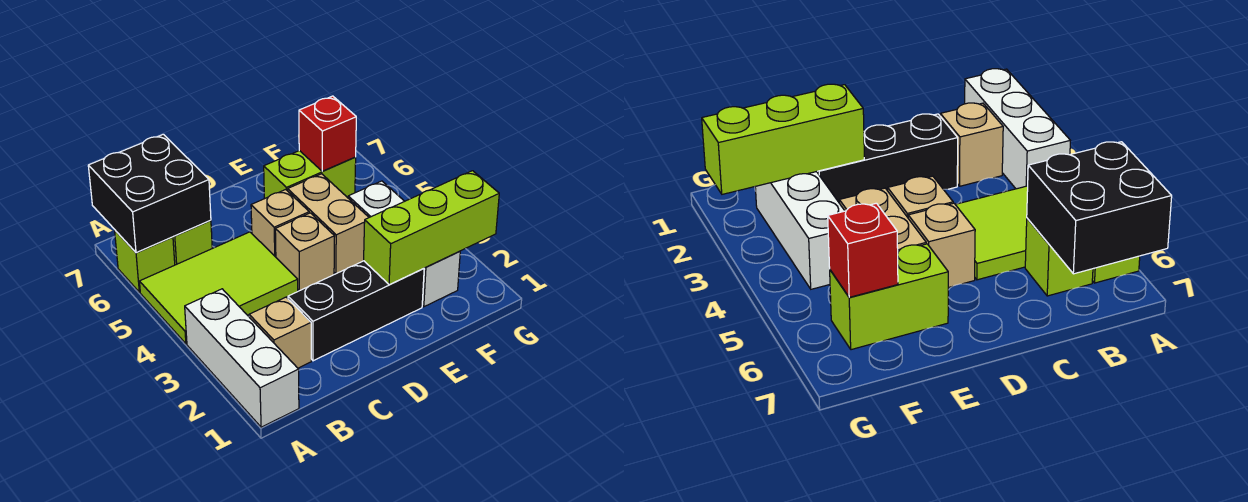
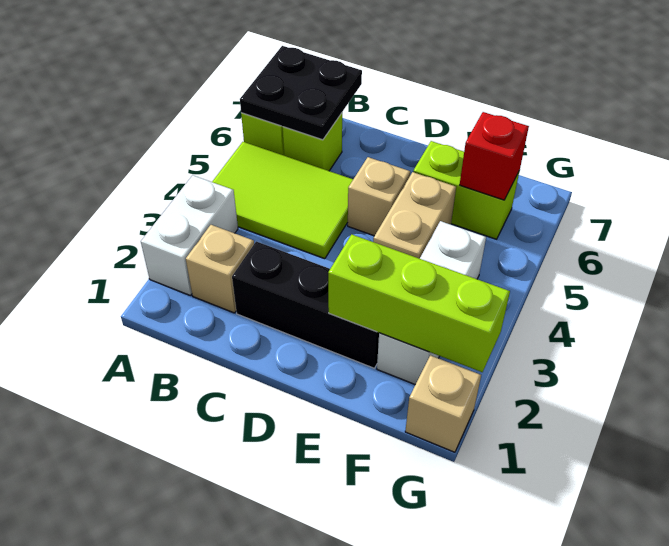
white brick A1:A3 level 1 -> white brick A2:A3 level 1
black brick A6:B7 level 2 -> black plate A6:B7 level 2
tan brick D4 level 1 -> tan brick G1 level 1

